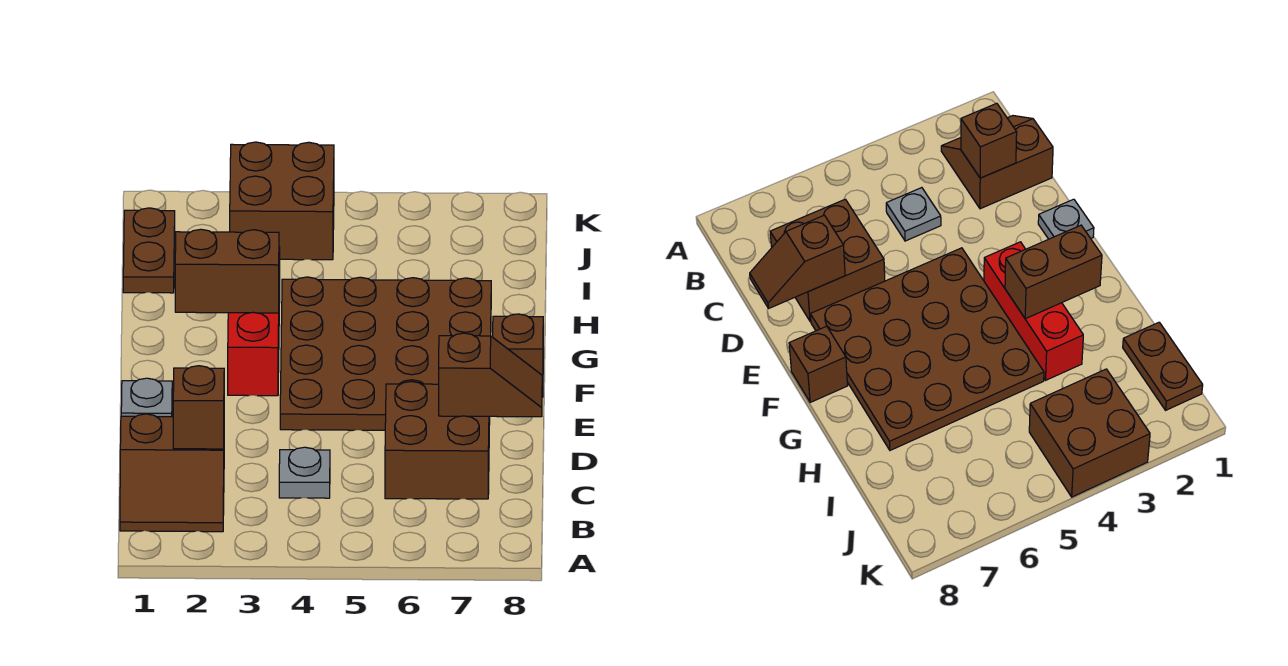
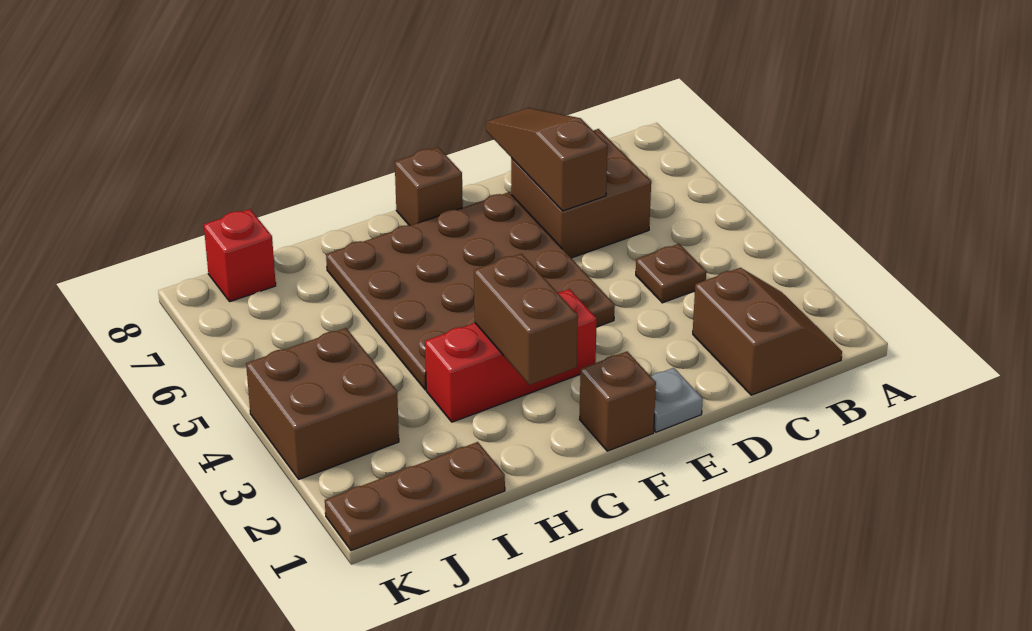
brown brick C2 level 2 -> brown brick F1 level 1
grey plate C4 level 1 -> brown plate C4 level 1
brown slope D7:D8 level 2 top 7 -> brown slope D6:D8 level 2 top 6
brown plate I1:J1 level 1 -> brown plate I1:K1 level 1
none -> red brick J8 level 1

